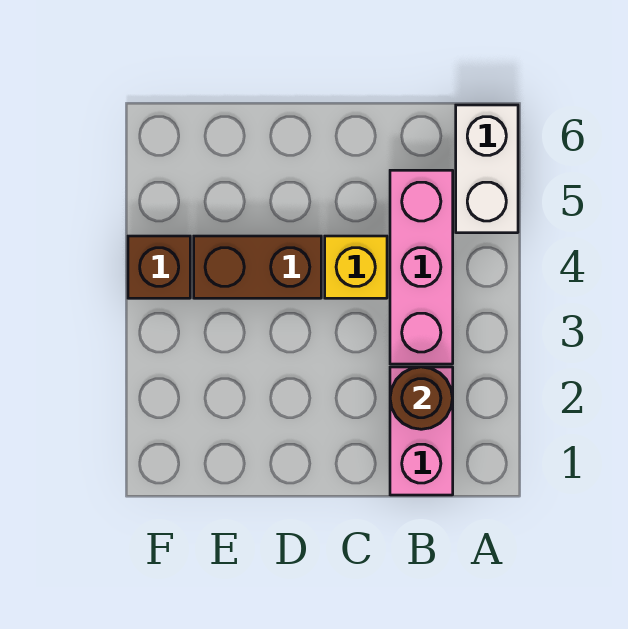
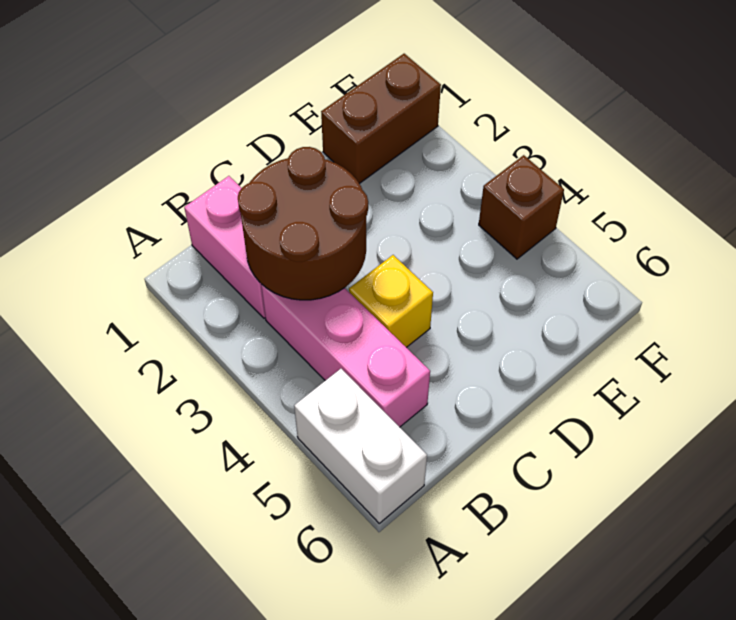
brown round brick B2 level 2 -> brown round brick B2:C3 level 2
brown brick D4:E4 level 1 -> brown brick E1:F1 level 1

